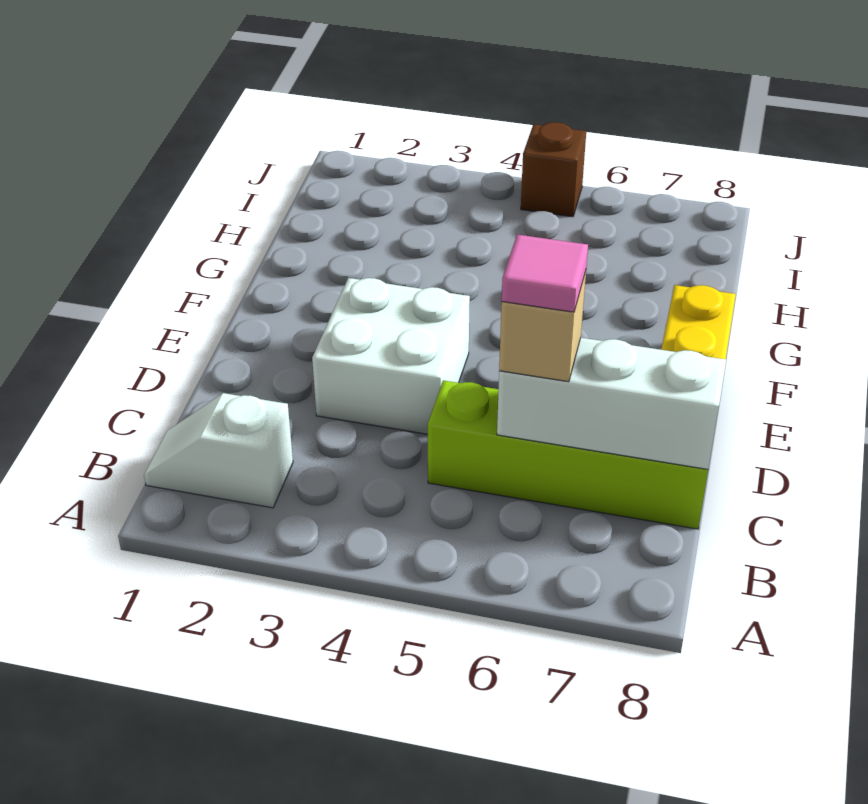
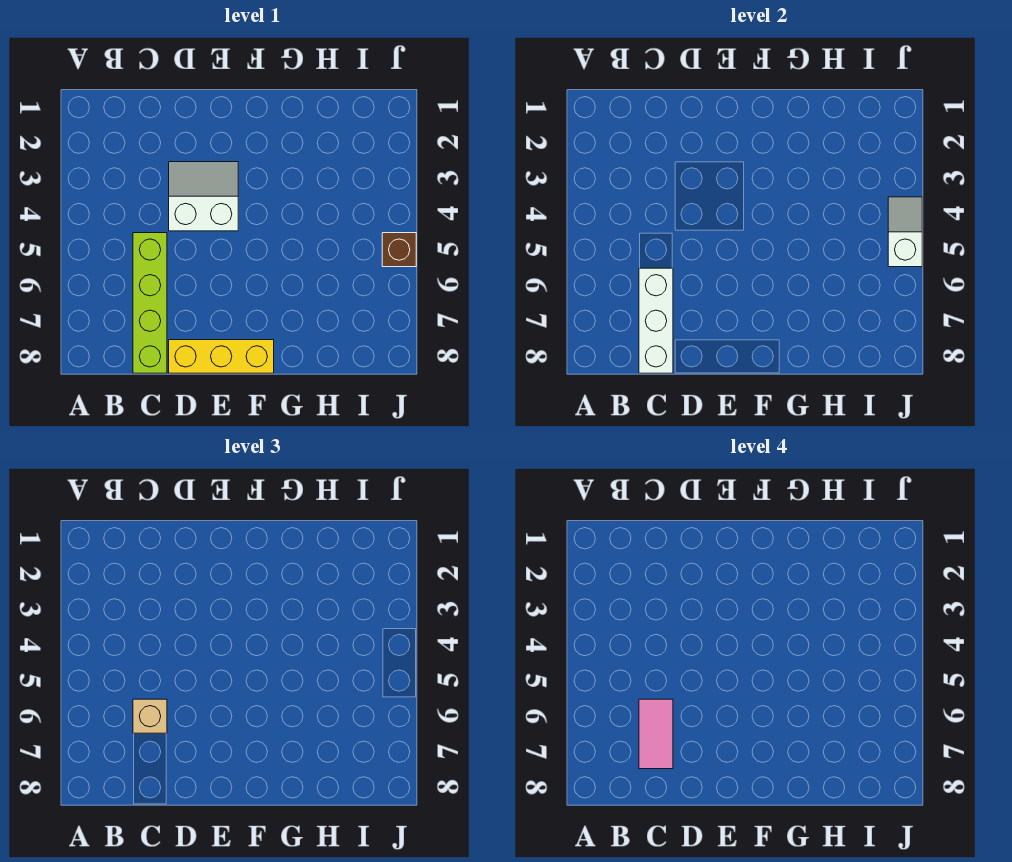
white slope B1:B2 level 1 top 2 -> white slope J4:J5 level 2 top 5
pink tile C6 level 4 -> pink tile C6:C7 level 4
white brick D3:E4 level 1 -> white slope D3:E4 level 1 top 4

